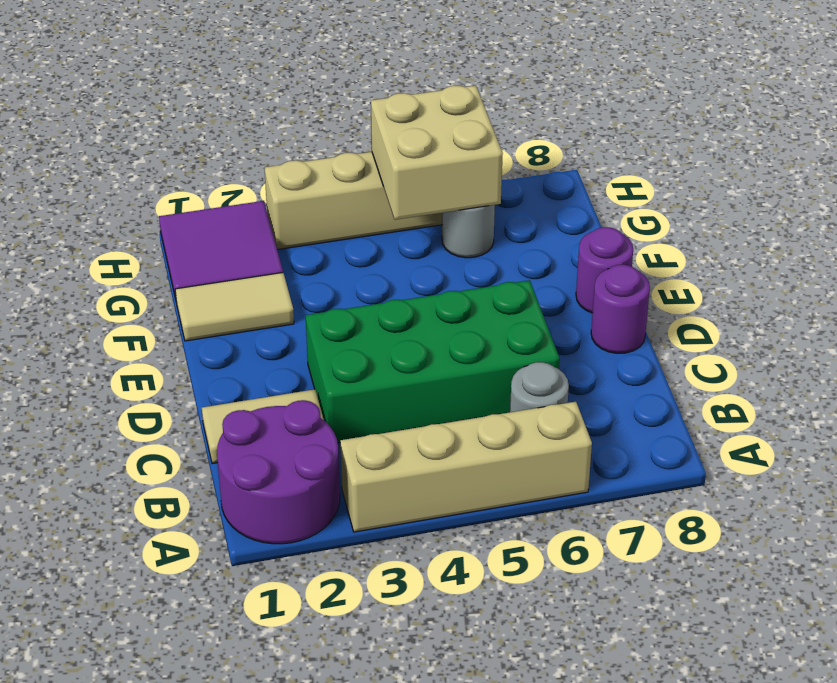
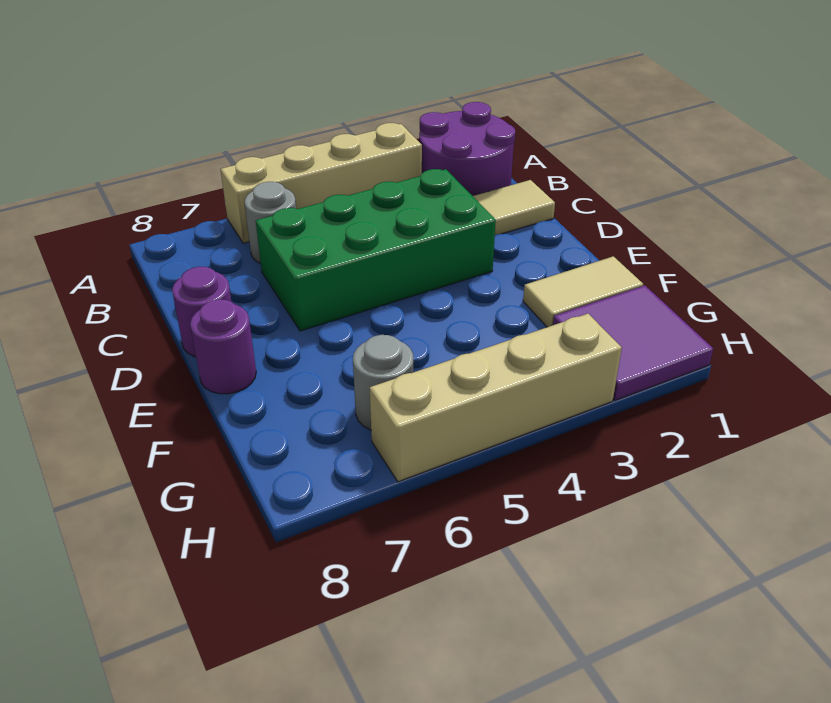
tan brick G5:H6 level 2 -> none

